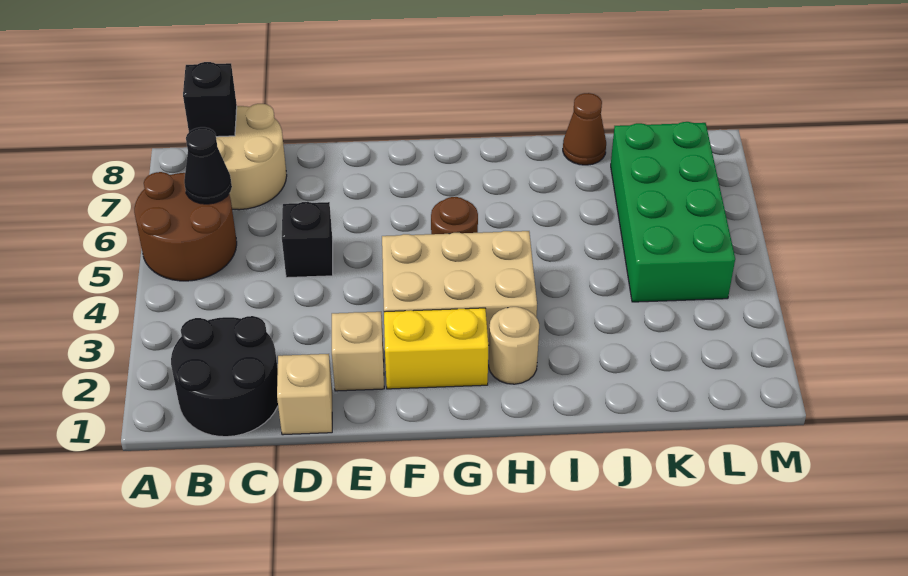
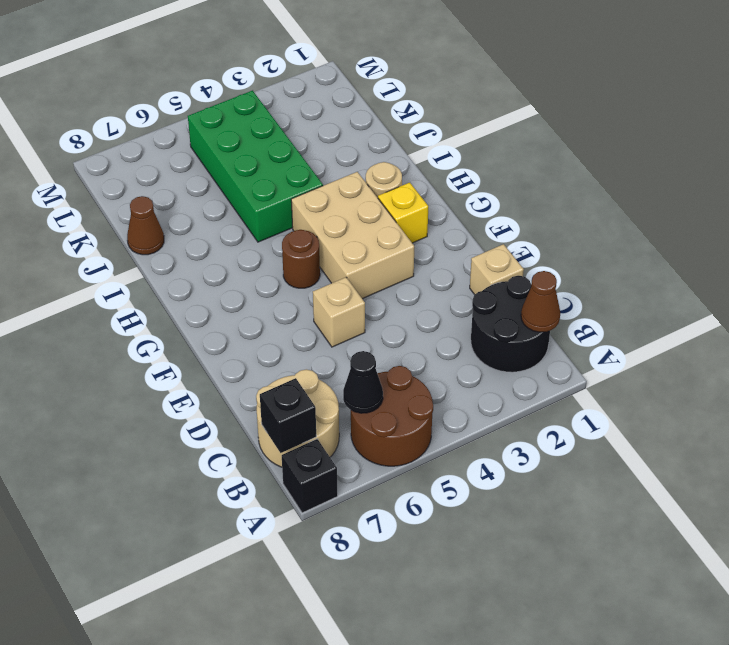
none -> brown cone B1 level 2
black brick D5 level 1 -> black brick A8 level 1
tan brick E2 level 1 -> tan brick E5 level 1
yellow brick F2:G2 level 1 -> yellow brick G2 level 1
green brick K4:L7 level 1 -> green brick I4:L5 level 1

